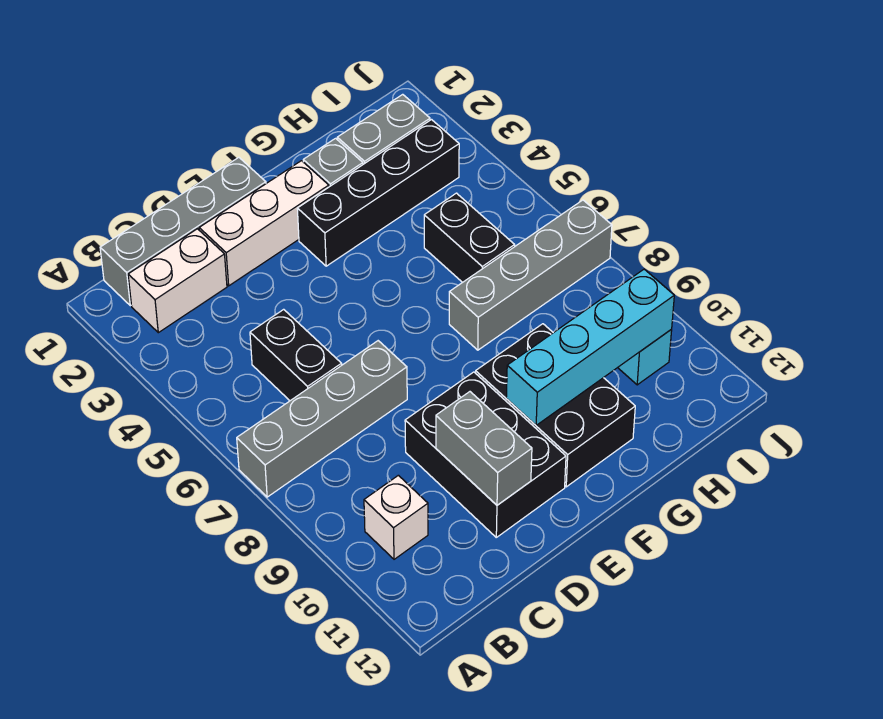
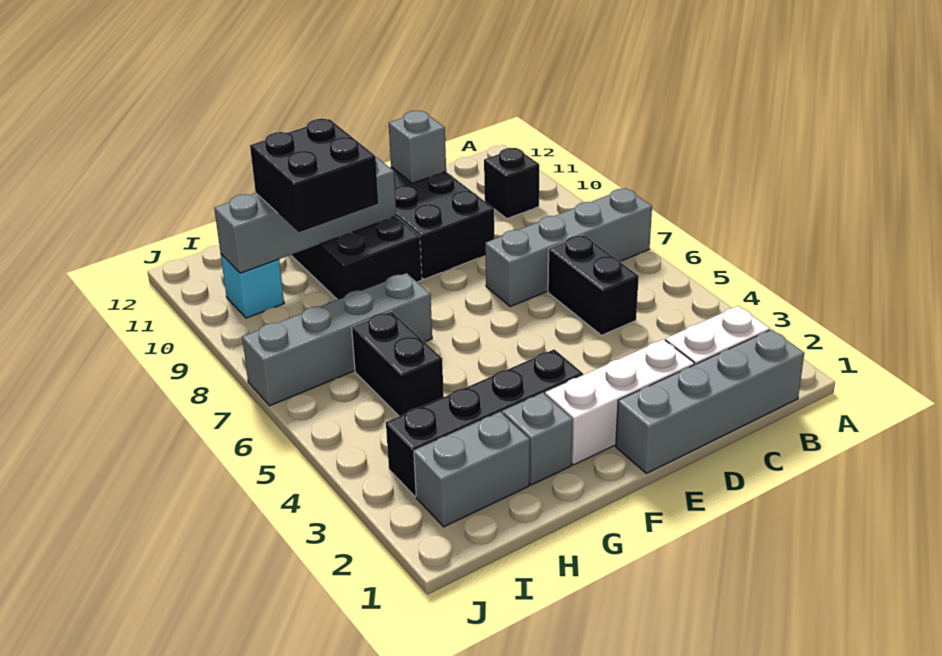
white brick B10 level 1 -> black brick B10 level 1
grey brick D10:D11 level 2 -> grey brick D11 level 2
cyan brick F10:I10 level 2 -> grey brick F10:I10 level 2
none -> black brick G9:H10 level 3

